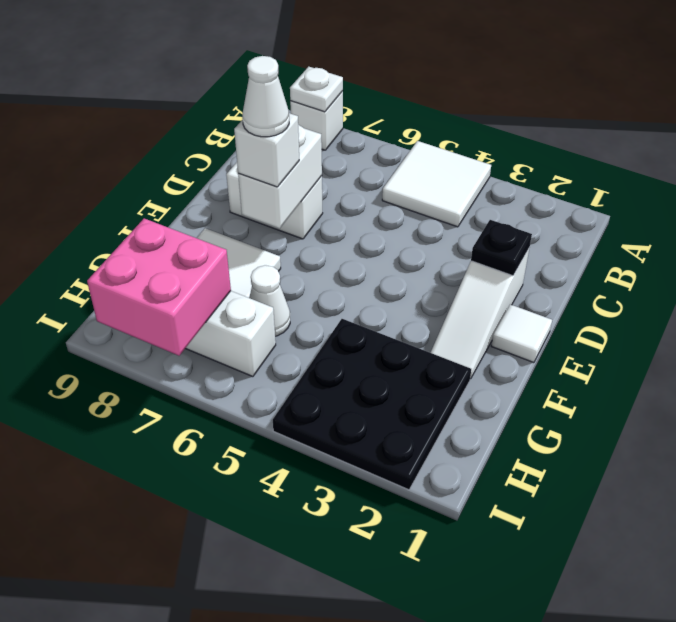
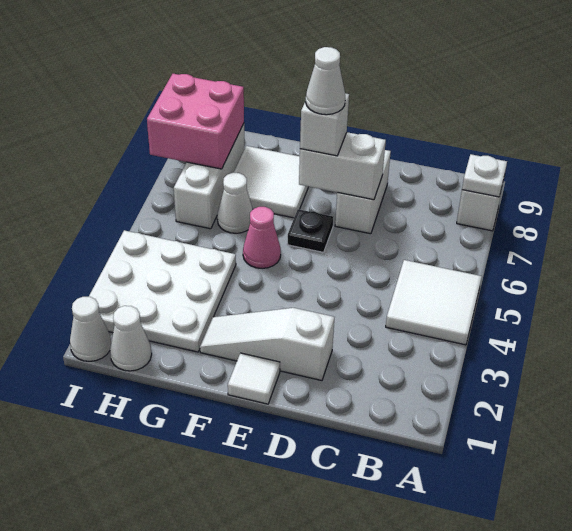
black plate D2 level 2 -> black plate E6 level 1
none -> pink cone F5 level 1
black plate G2:I4 level 1 -> white plate G2:I4 level 1
none -> white cone H1 level 1
none -> white cone I1 level 1

